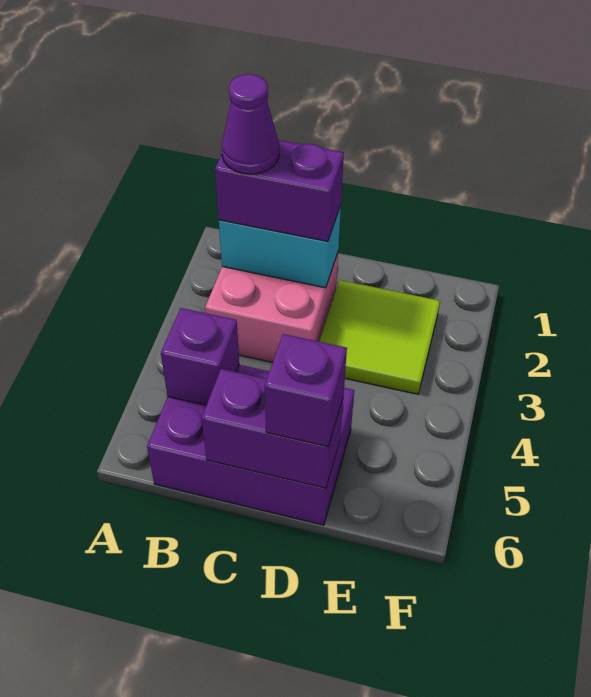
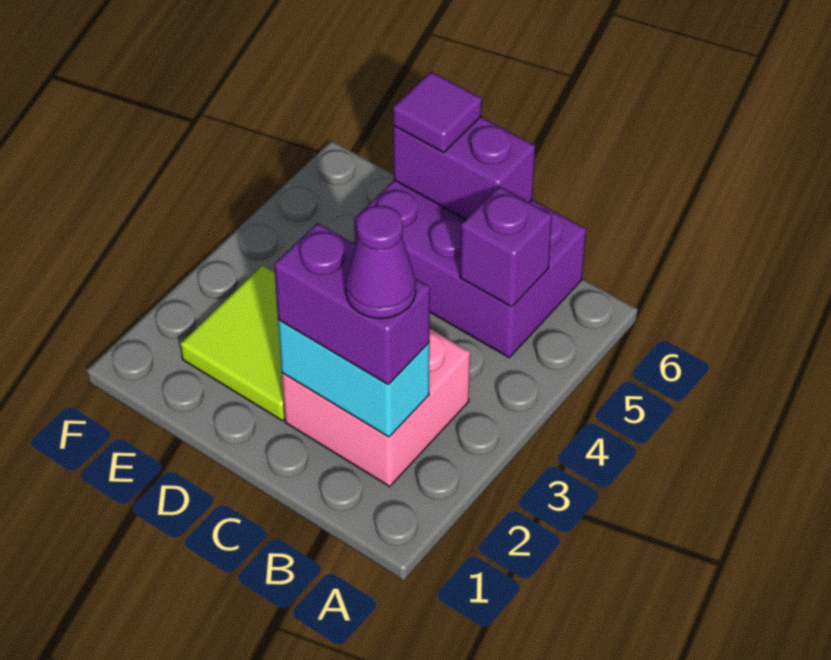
purple brick D6 level 3 -> purple tile D6 level 3

